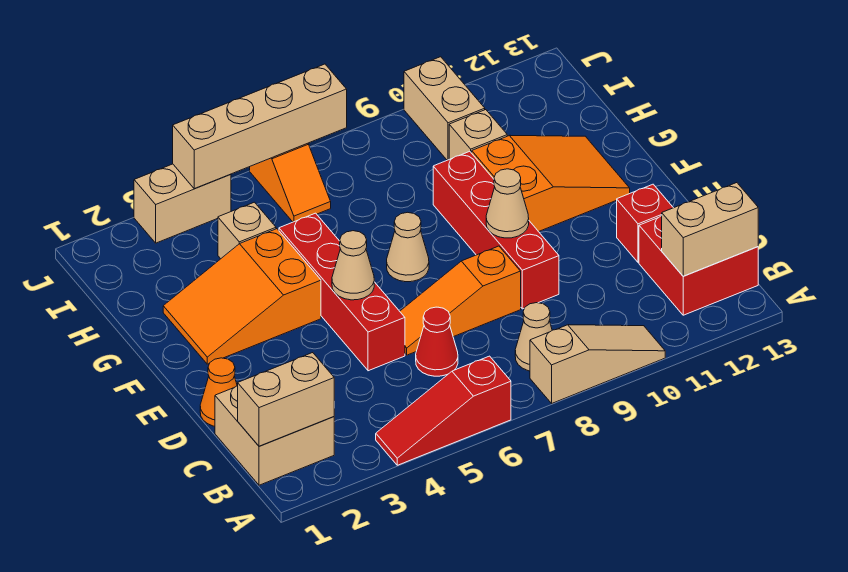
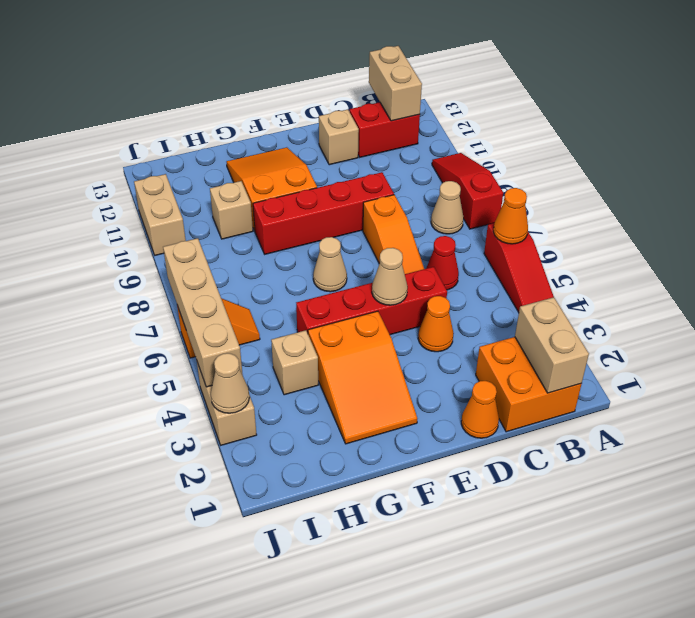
none -> orange cone A6 level 2
tan slope A8:A10 level 1 top 8 -> red slope A8:A10 level 1 top 8
tan brick B1:C2 level 1 -> orange brick B1:C2 level 1
red brick B12:C13 level 1 -> red brick B12:C12 level 1
none -> orange cone D4 level 1
red brick D12 level 1 -> tan brick D12 level 1
tan cone E9 level 2 -> tan cone J3 level 2
tan brick I10:J10 level 1 -> tan brick J10:J11 level 1

